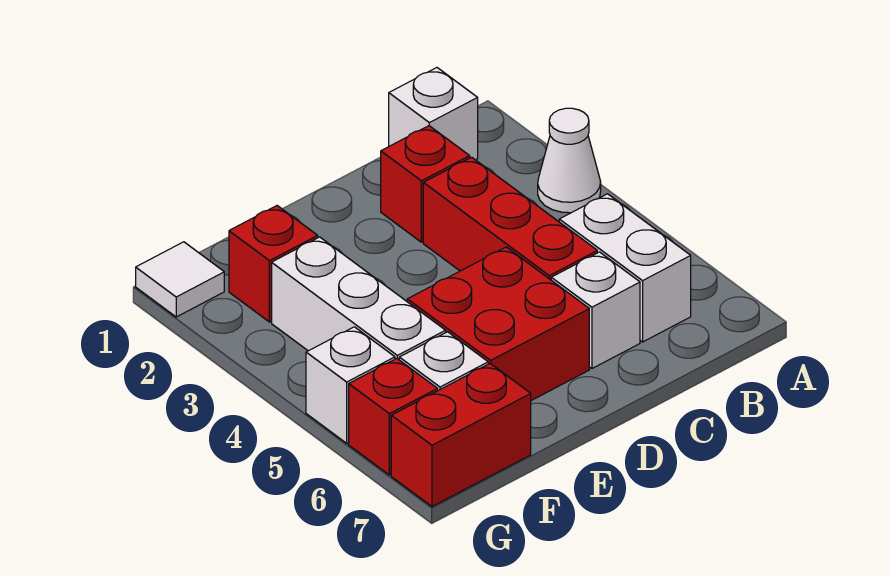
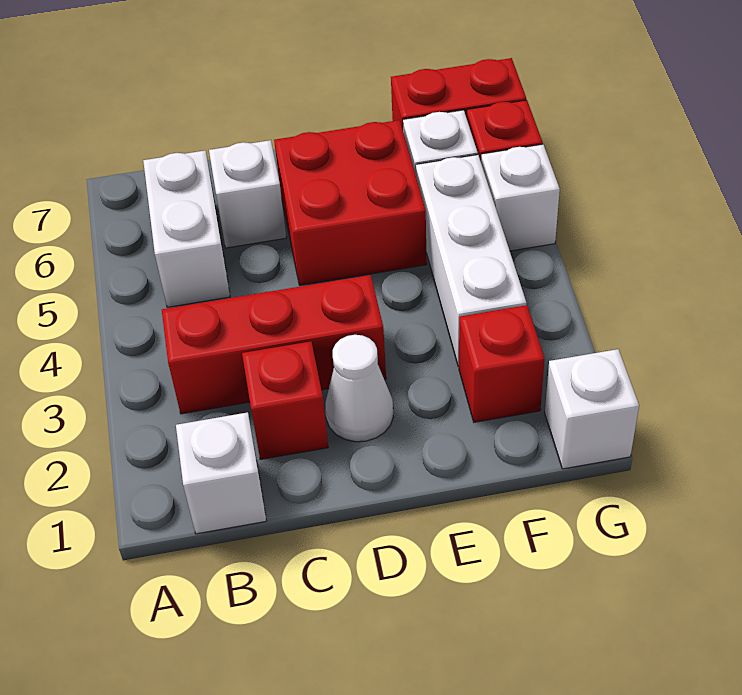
white cone A3 level 1 -> white cone D2 level 1
red brick C3:C5 level 1 -> red brick B3:D3 level 1
white tile G1 level 1 -> white brick G1 level 1

